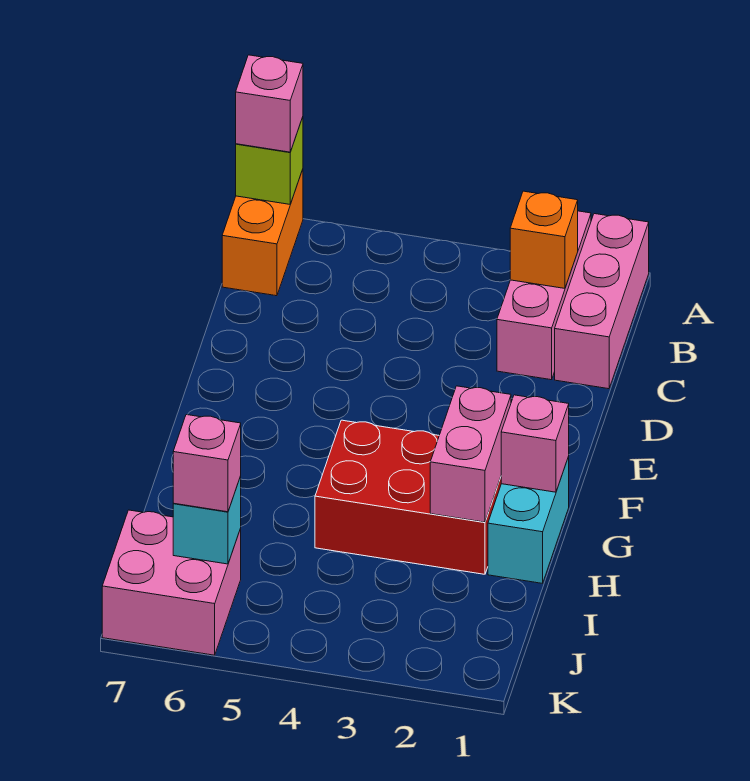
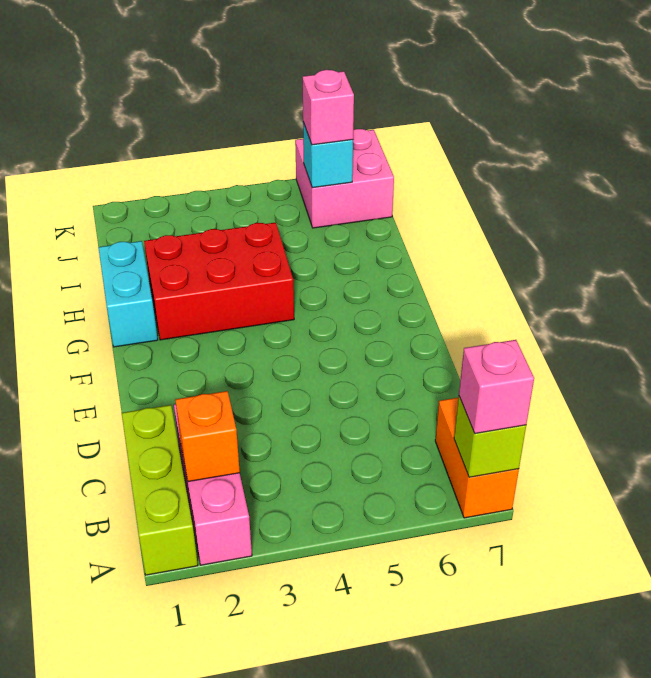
pink brick A1:C1 level 1 -> lime brick A1:C1 level 1
pink brick G1 level 2 -> none
pink brick G2:H2 level 2 -> none

